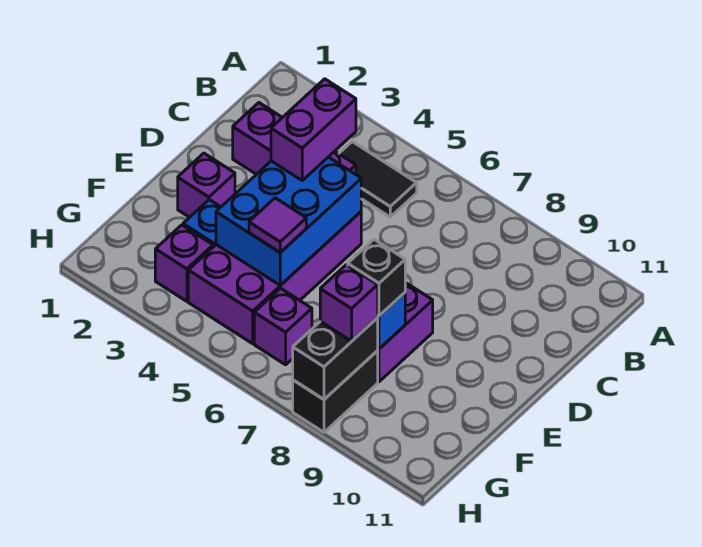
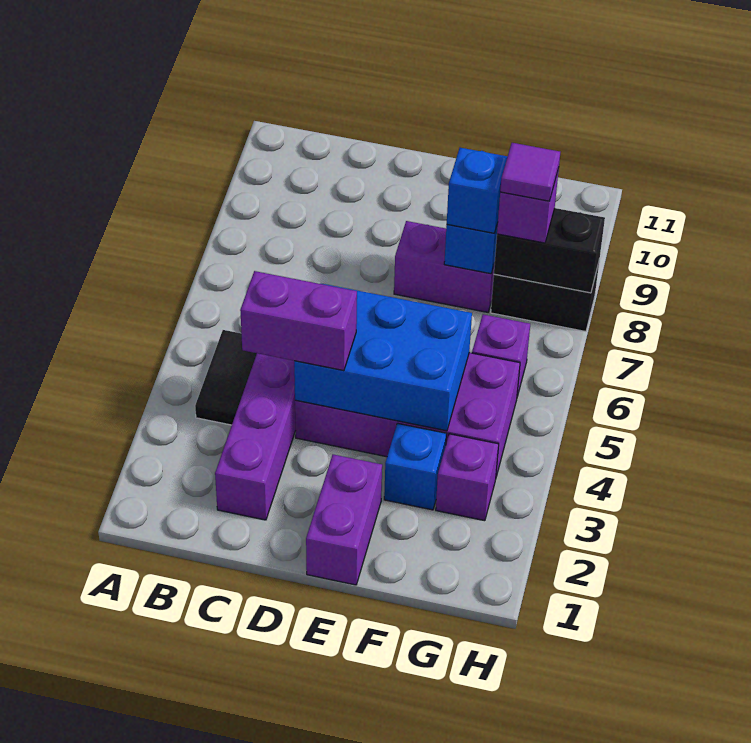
purple brick E2 level 1 -> purple brick E1:E2 level 1
purple tile F5 level 3 -> purple tile G8 level 4
black brick F8 level 3 -> blue brick F8 level 3

